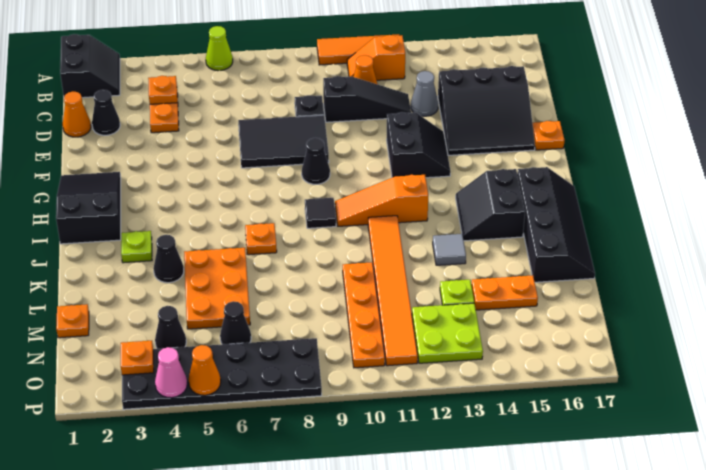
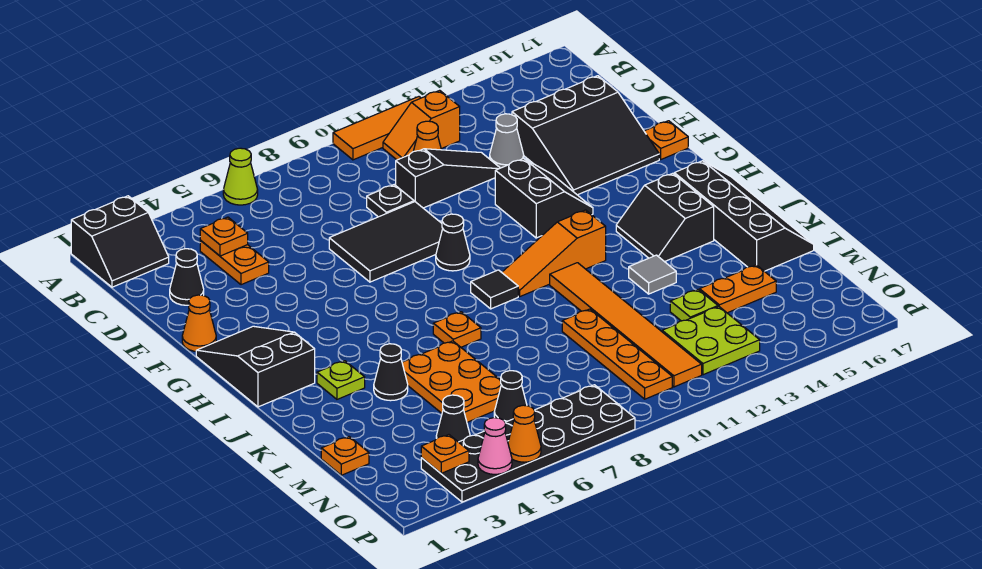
black slope A1:B2 level 1 top 1 -> black slope A1:B2 level 1 top A
orange cone D1 level 1 -> orange cone F1 level 1

